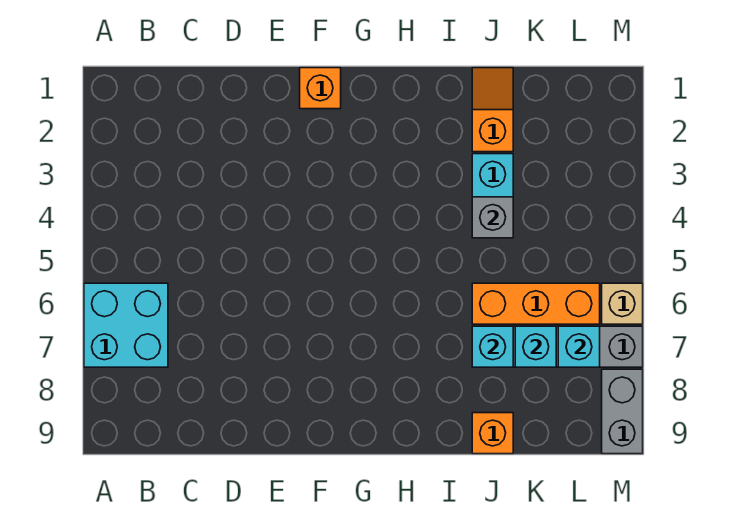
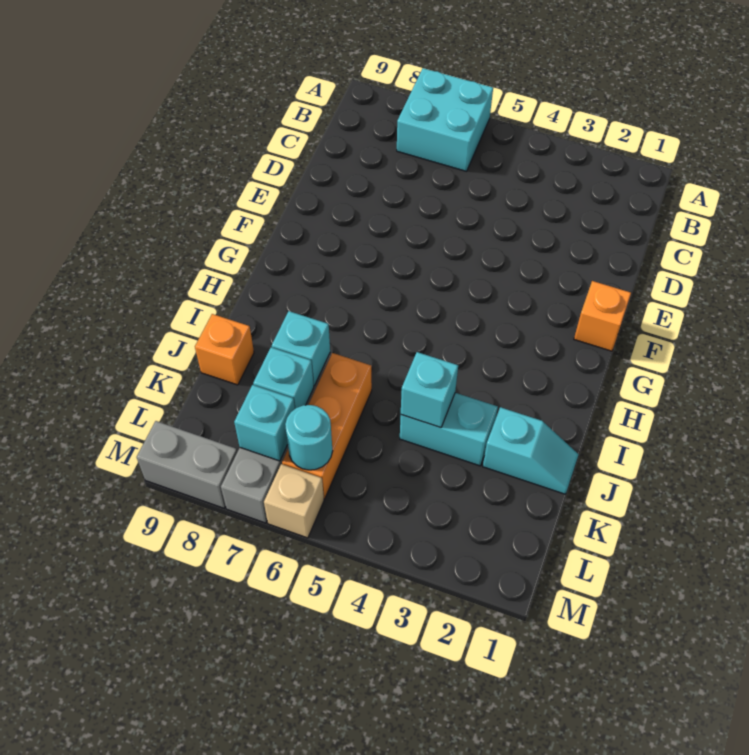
orange slope J1:J2 level 1 top 2 -> cyan slope J1:J2 level 1 top 2
grey brick J4 level 2 -> cyan brick J4 level 2
none -> cyan round brick L6 level 2

